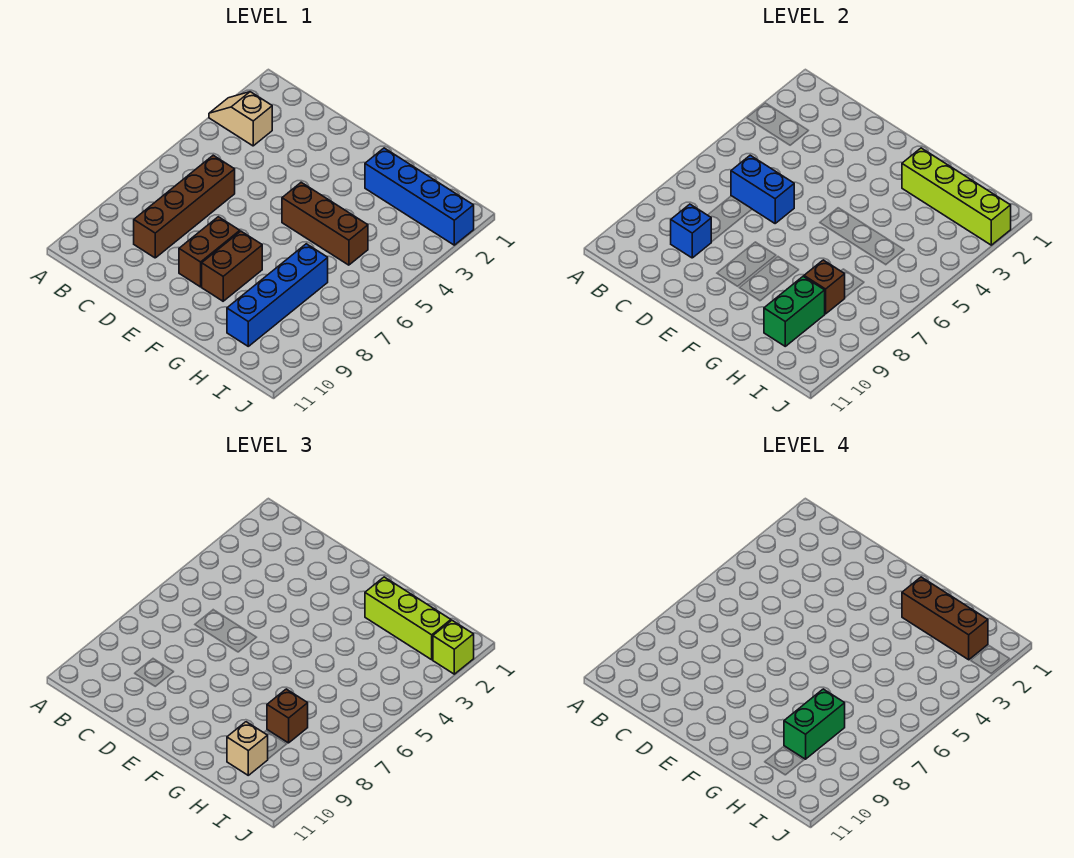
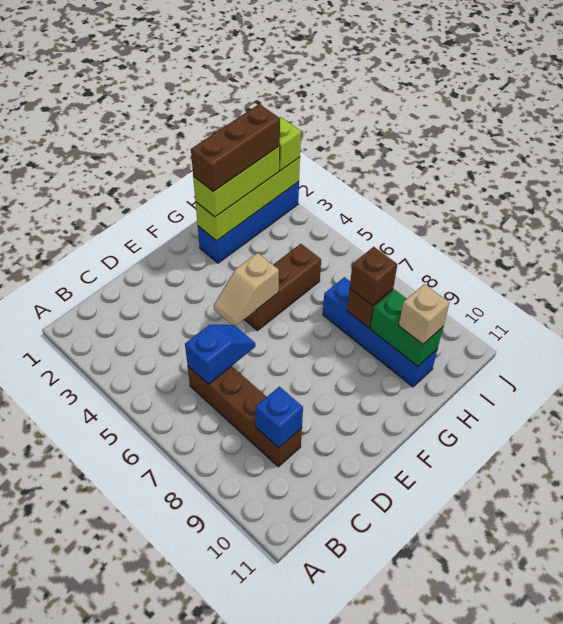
tan slope A3:B3 level 1 top B -> tan slope E5:F5 level 2 top F
blue brick C6:D6 level 2 -> blue slope C6:D6 level 2 top C
brown brick E8:E9 level 1 -> none
brown brick F8:F9 level 1 -> none
green brick H8:H9 level 4 -> none

